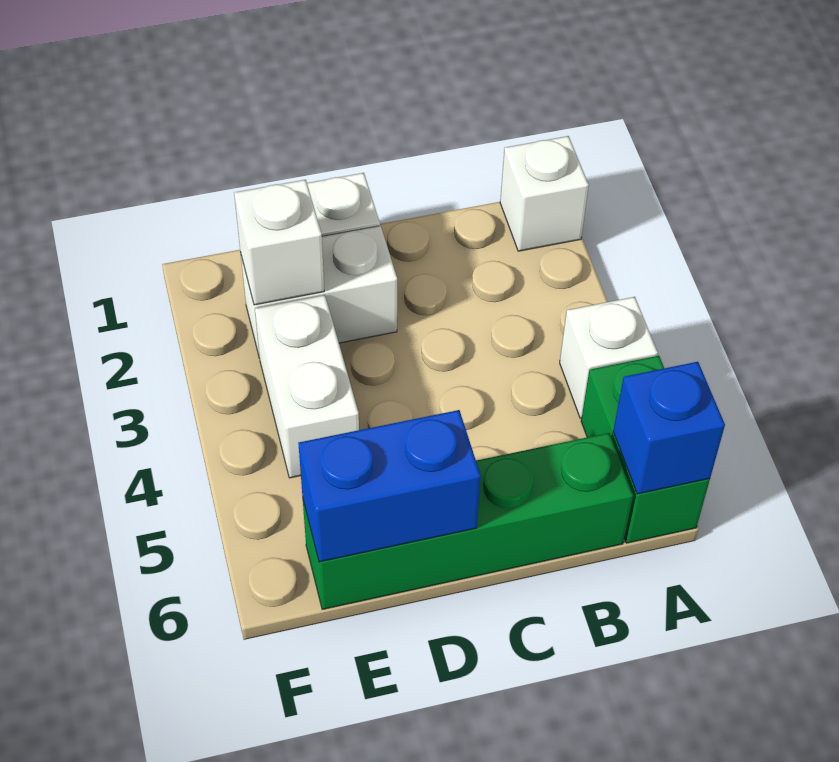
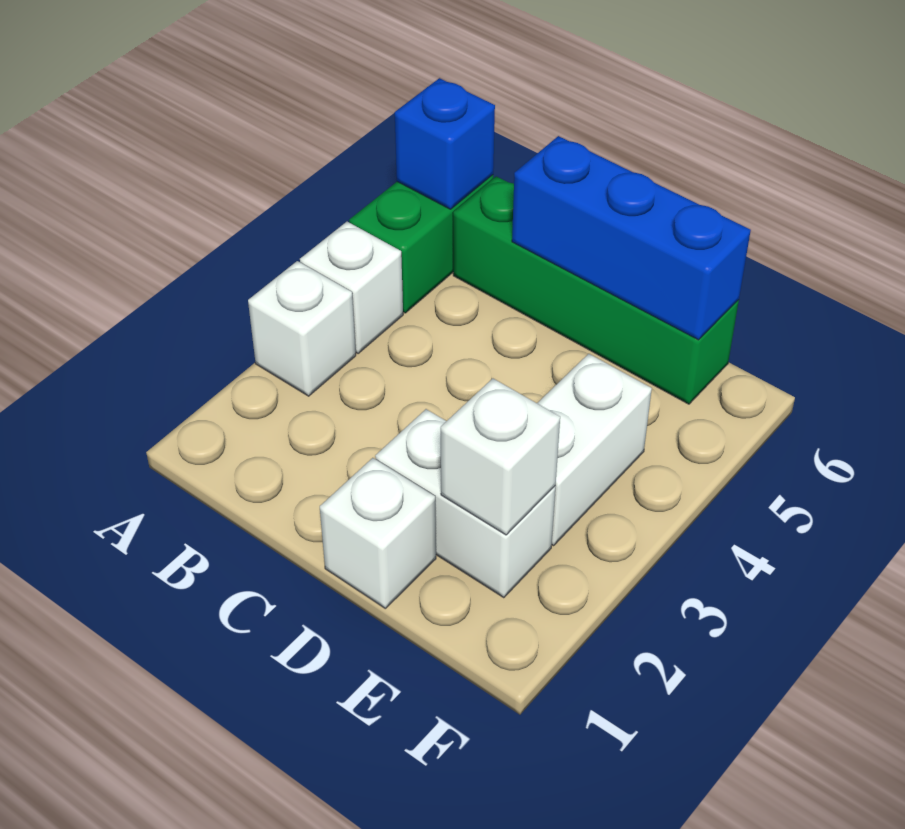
white brick A1 level 1 -> white brick A3 level 1
blue brick D6:E6 level 2 -> blue brick C6:E6 level 2

